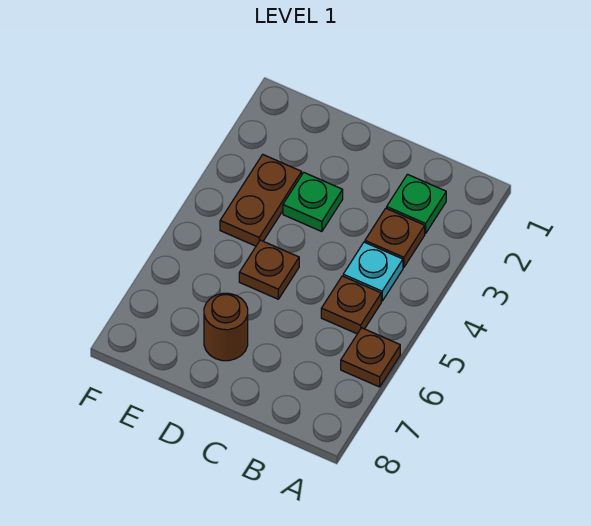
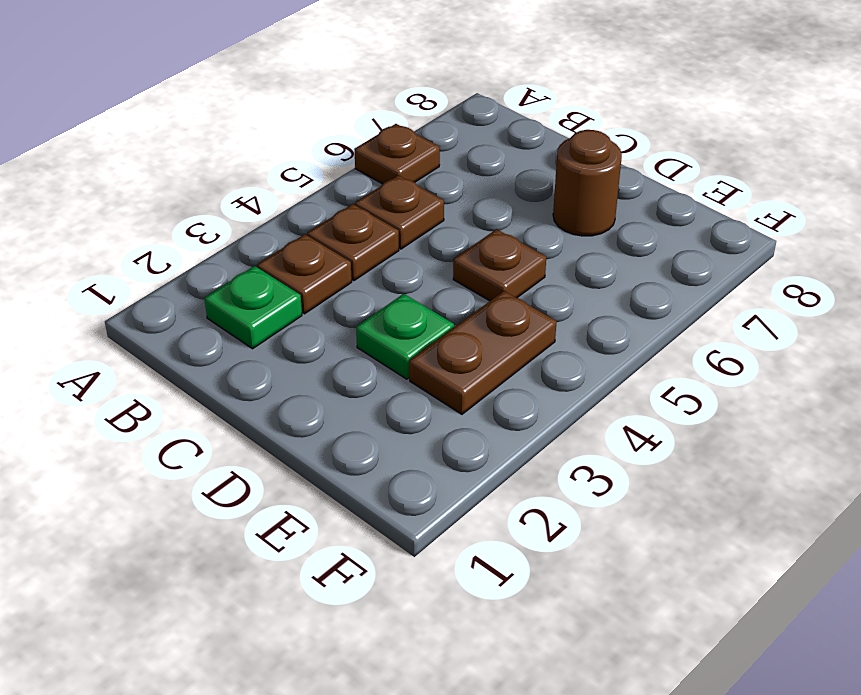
cyan plate B4 level 1 -> brown plate B4 level 1

